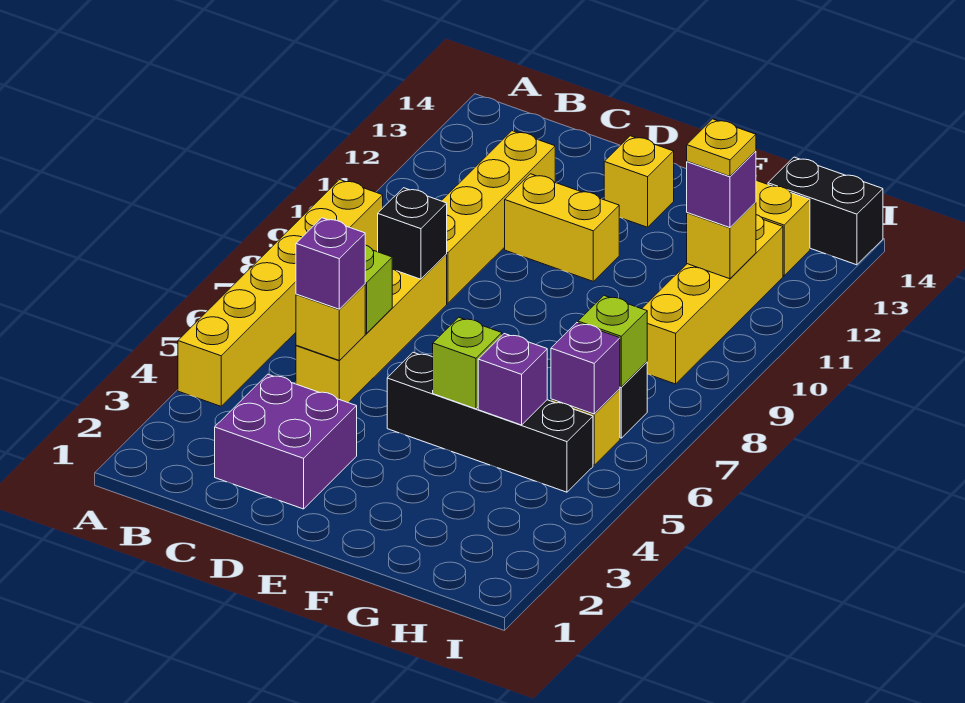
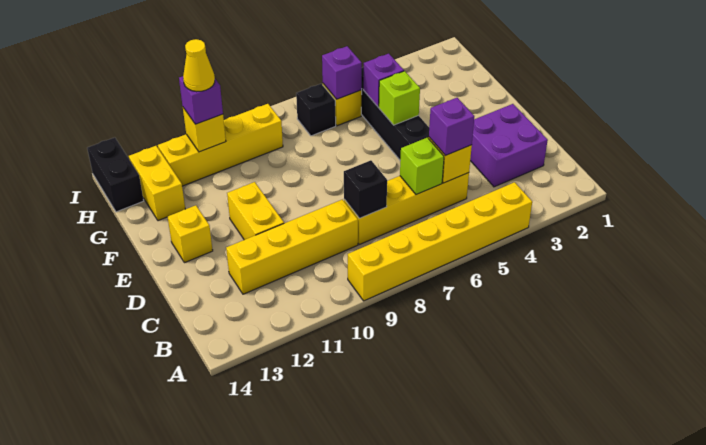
lime brick H7 level 2 -> none
yellow plate H11 level 4 -> yellow cone H11 level 4

